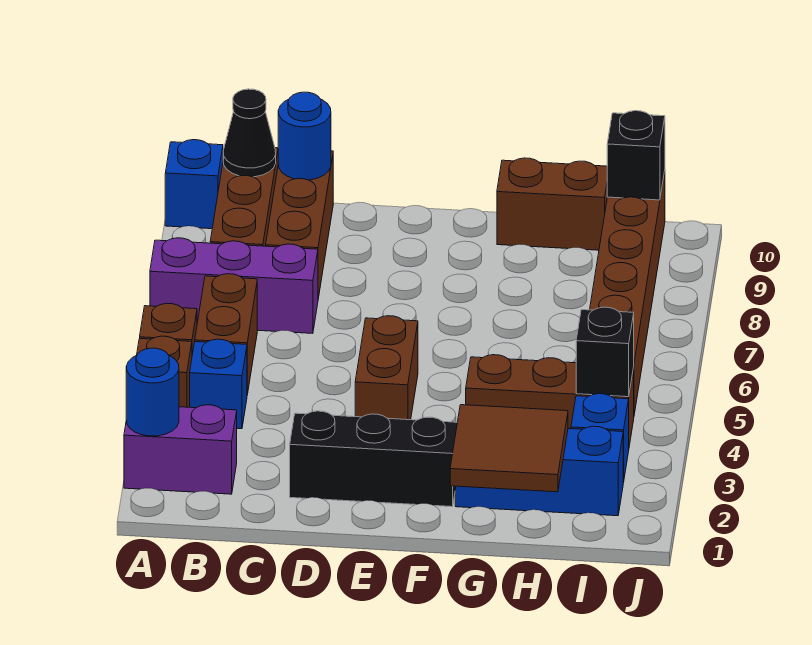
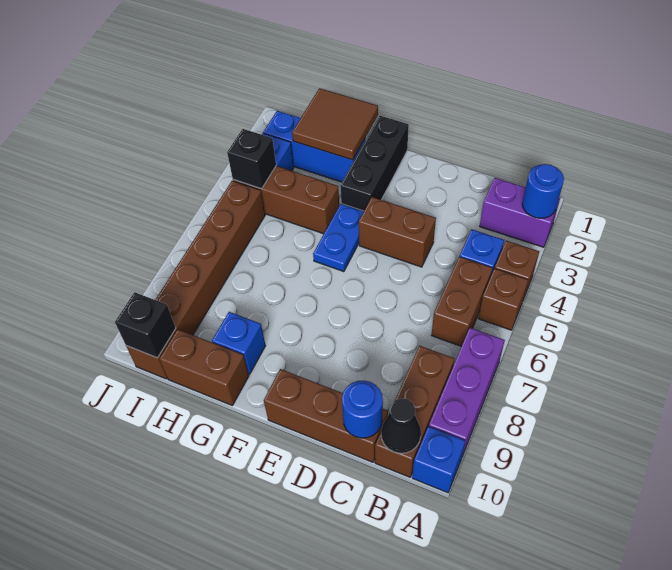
purple brick A7:C7 level 1 -> purple brick A7:A9 level 1
brown brick C8:C10 level 1 -> brown brick C10:E10 level 1
black brick D2:F2 level 1 -> black brick F1:F3 level 1
brown brick E4:E5 level 1 -> brown brick D4:E4 level 1
none -> blue plate F4:F5 level 1
none -> blue brick G9 level 1

